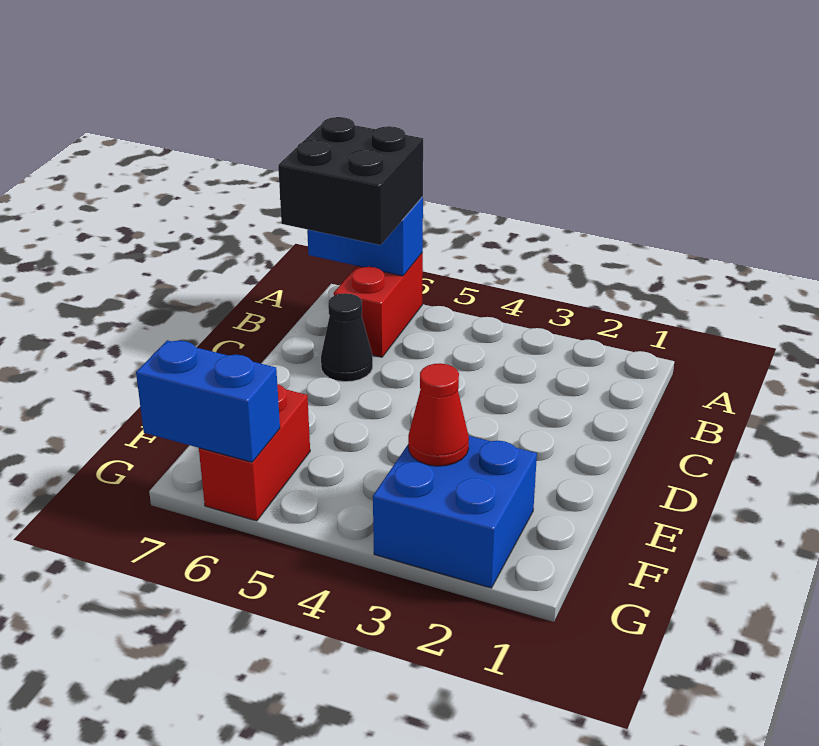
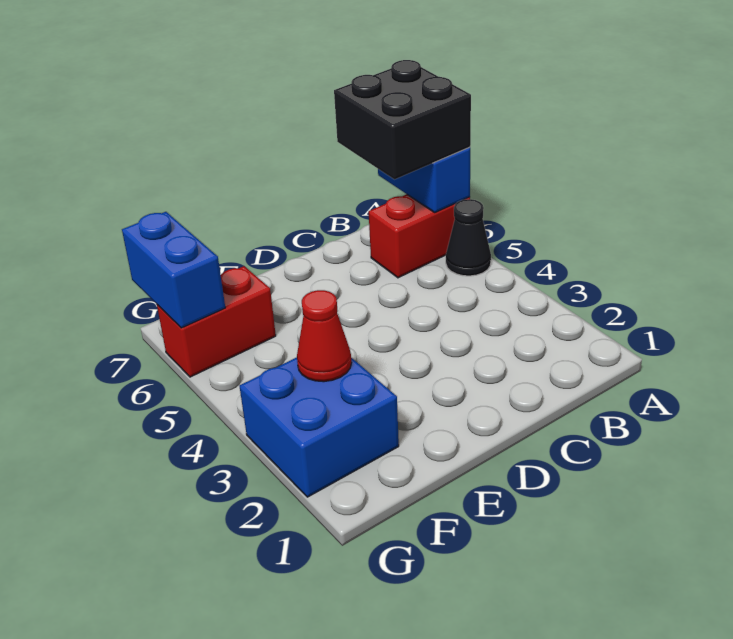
black cone C6 level 1 -> black cone A5 level 1

